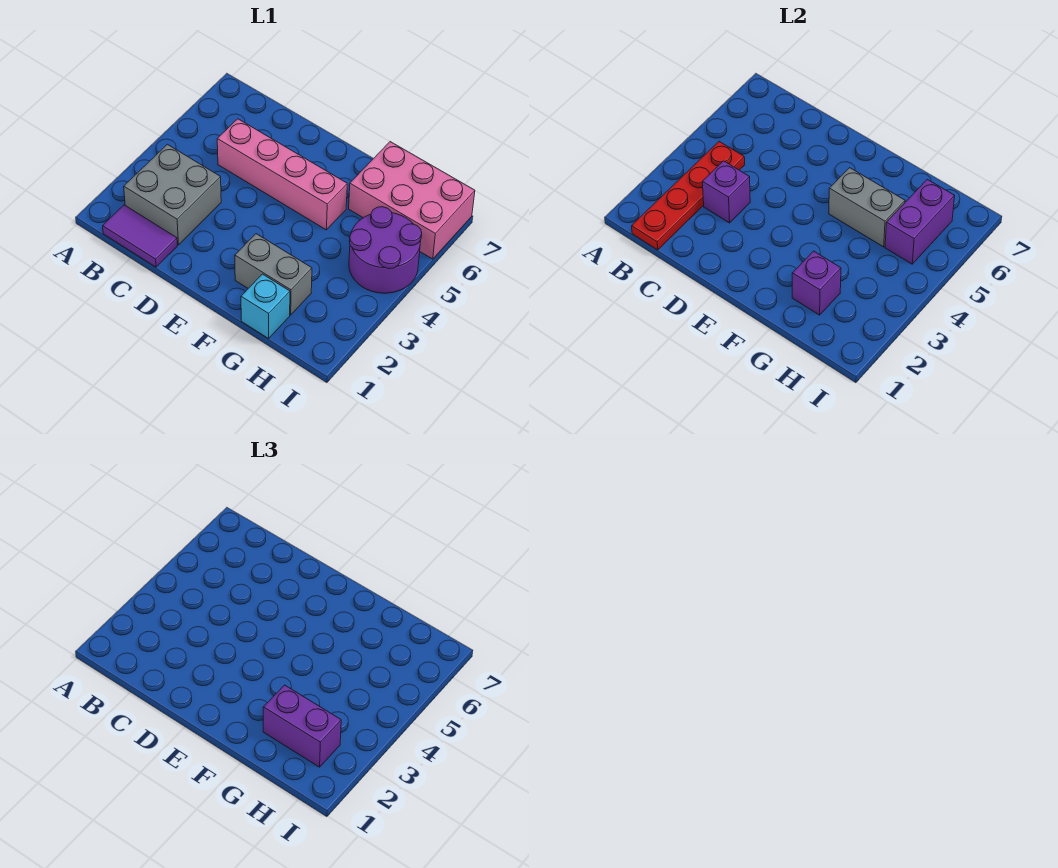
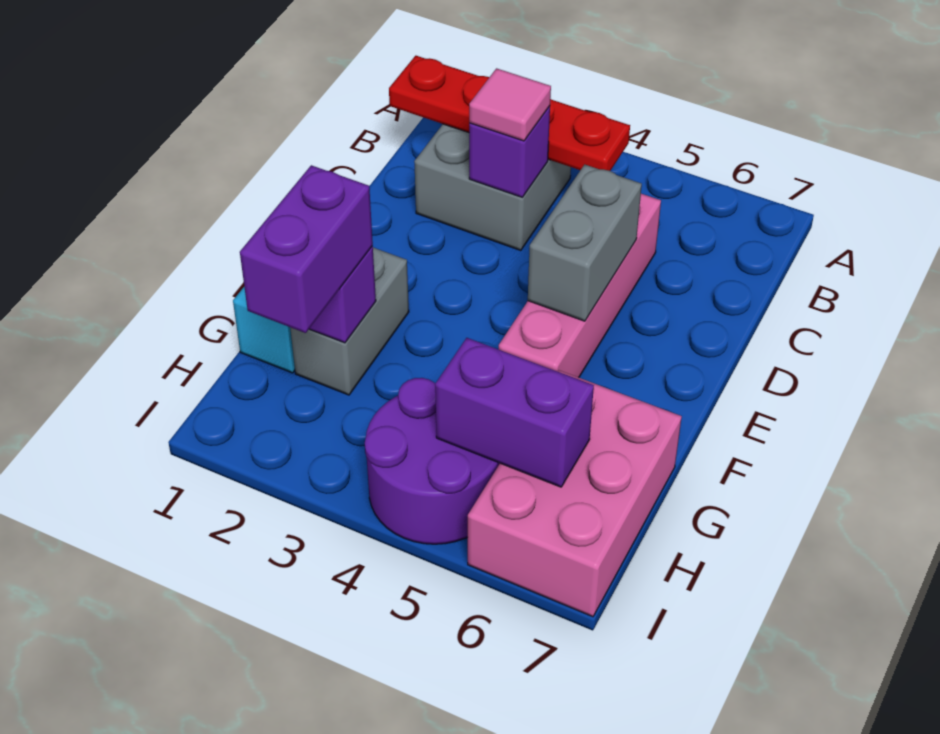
purple tile B1:C1 level 1 -> none
none -> pink tile C3 level 3
grey brick F5:G5 level 2 -> grey brick D5:E5 level 2

